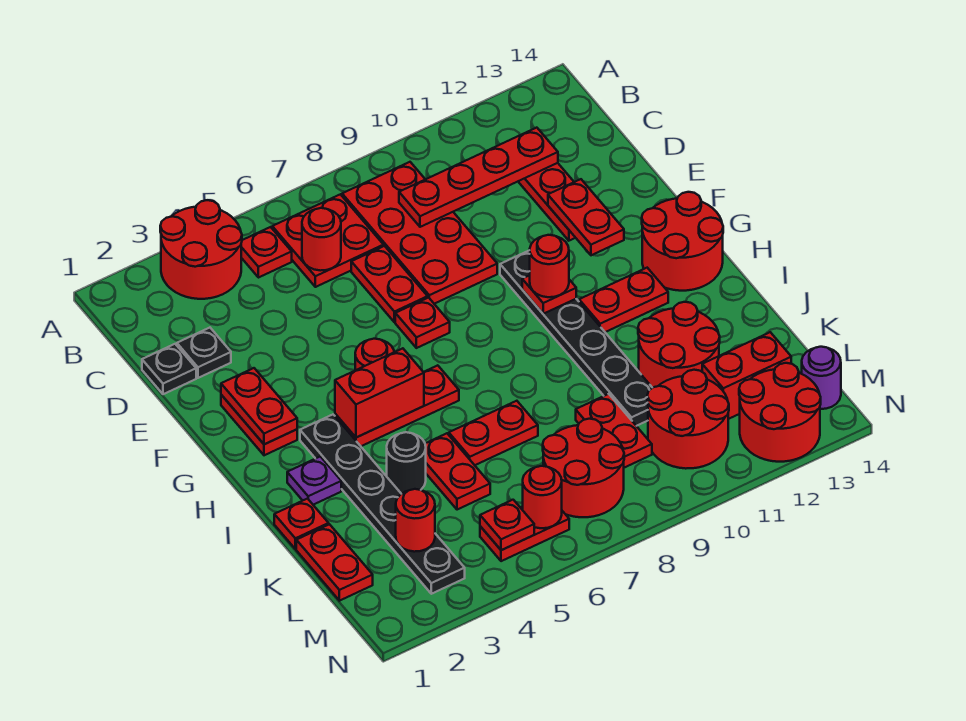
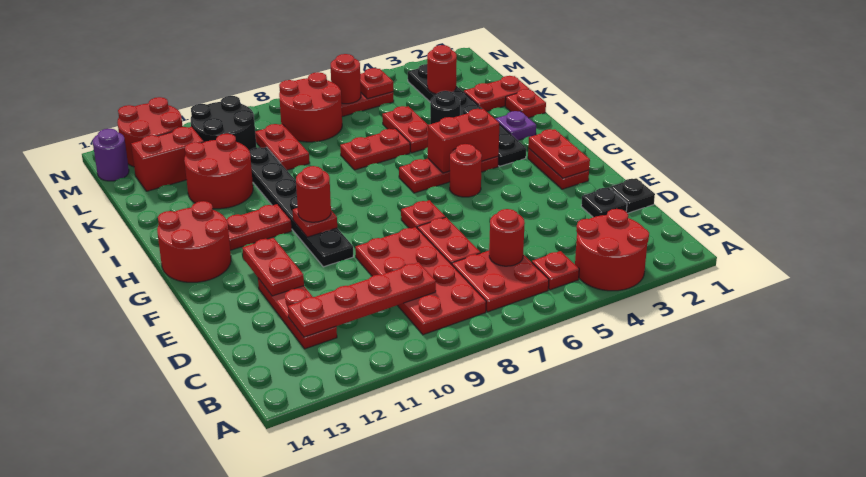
red plate K1:L1 level 1 -> red plate K1:K2 level 1
red round brick L10:M11 level 1 -> black round brick L10:M11 level 1

